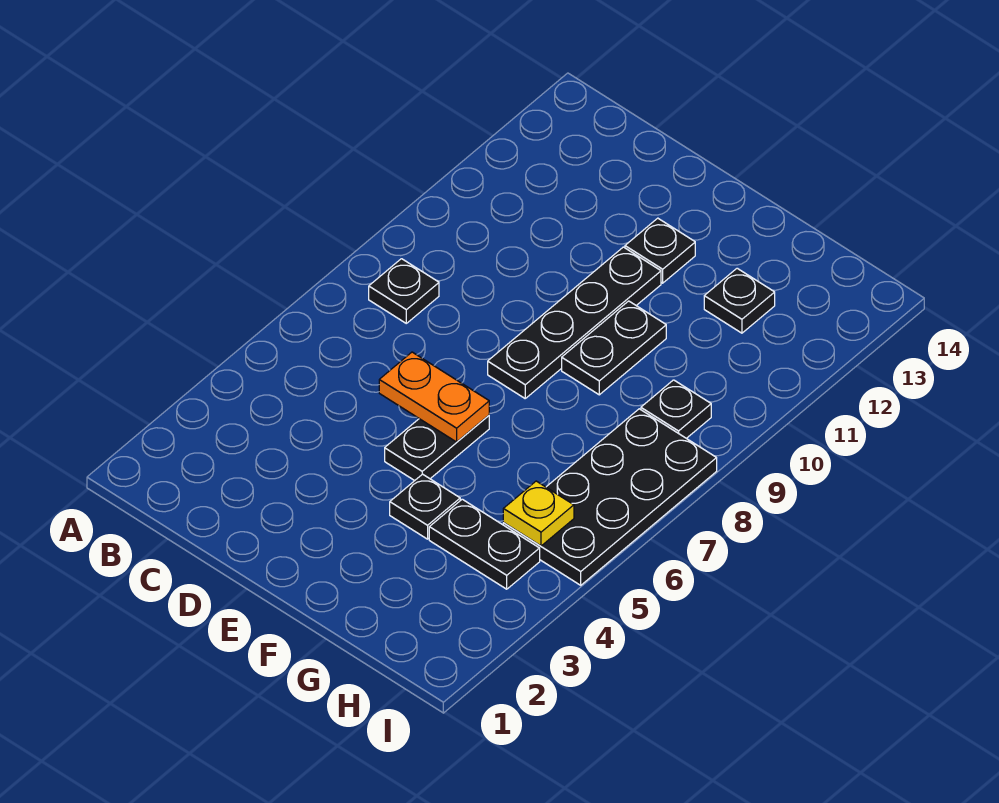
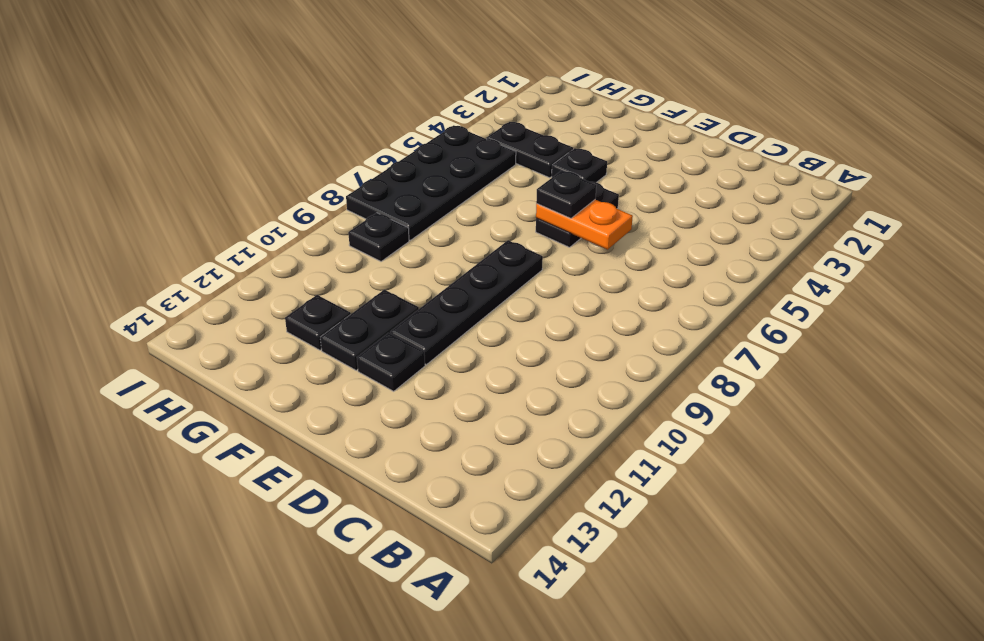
black plate B8 level 1 -> black plate E6 level 3
black plate F9:F10 level 1 -> black plate F11:F12 level 1
yellow plate H5 level 2 -> none

